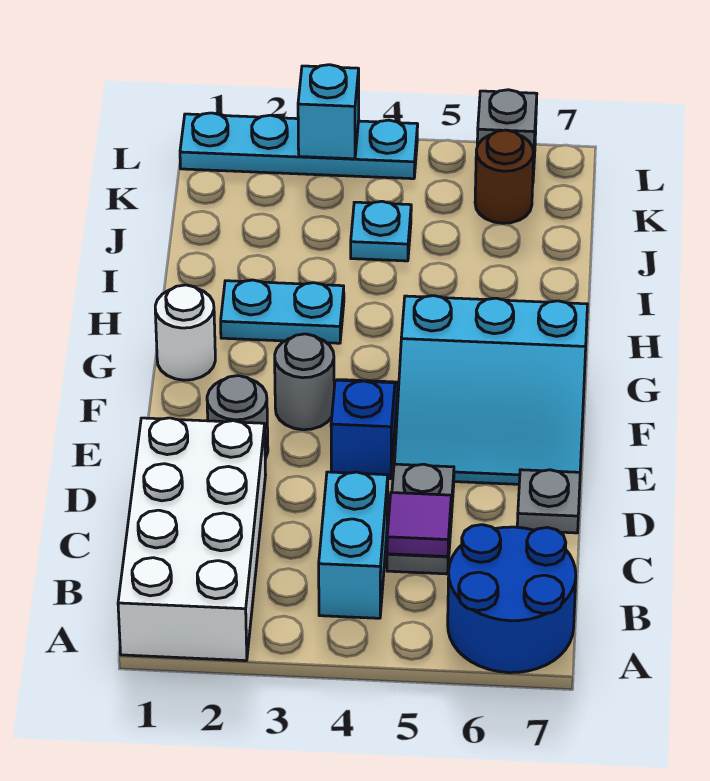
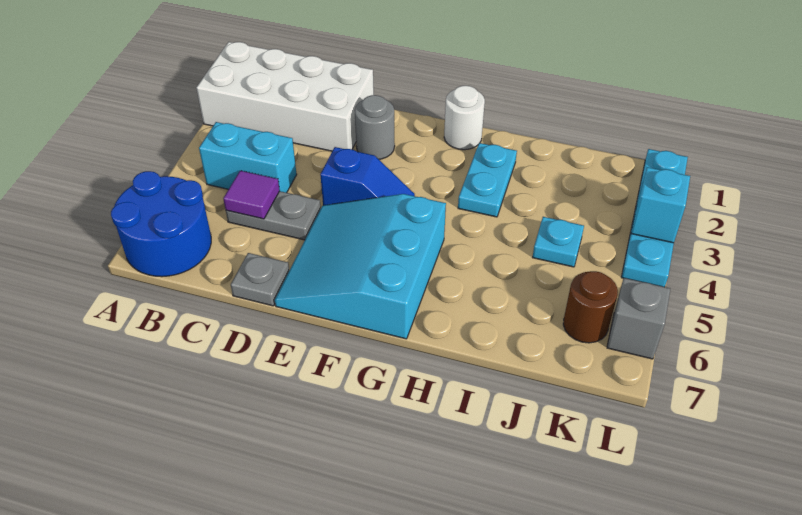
grey round brick F3 level 1 -> none

